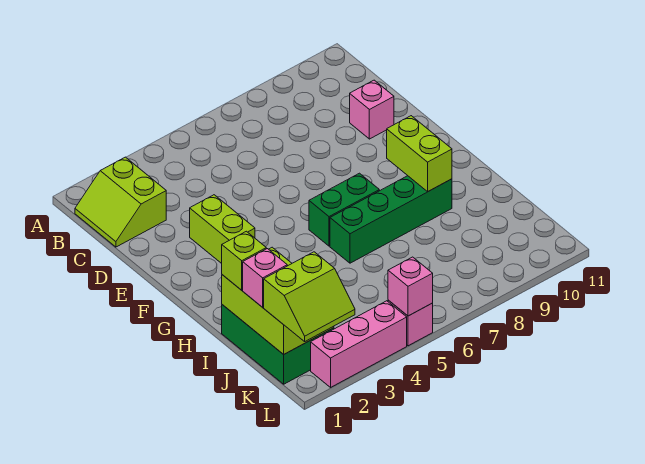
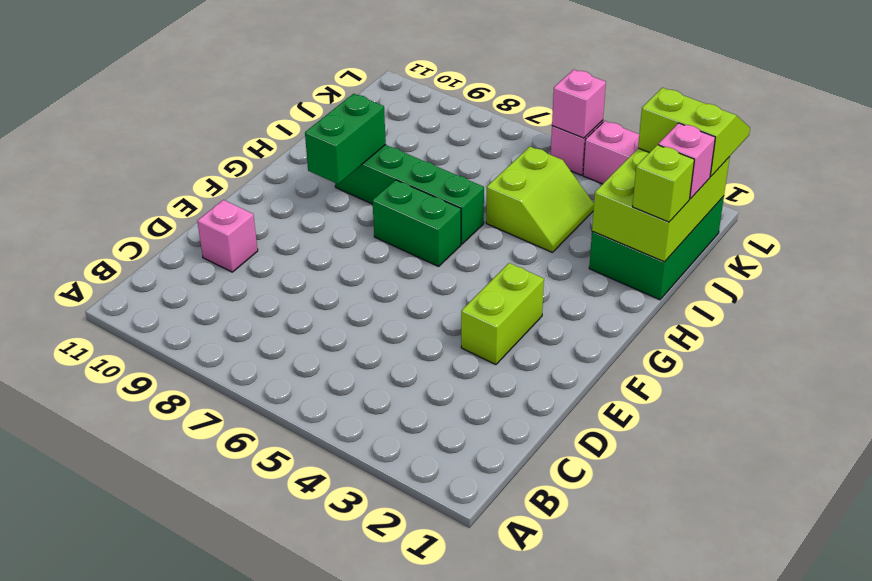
lime slope B1:C2 level 1 top 2 -> lime slope I4:J5 level 1 top 5
lime brick G9:H9 level 2 -> green brick G9:H9 level 2

